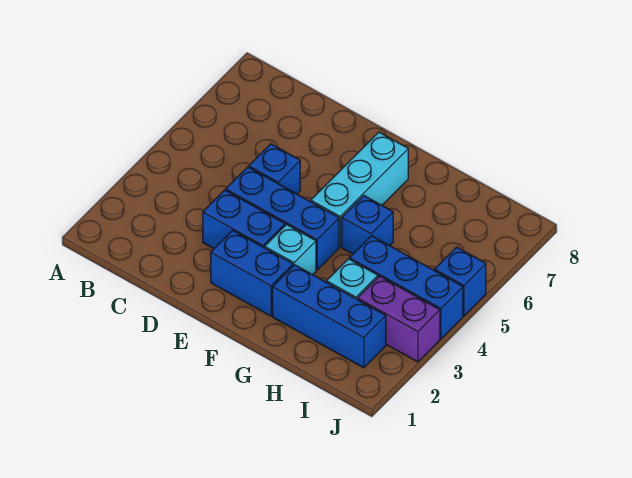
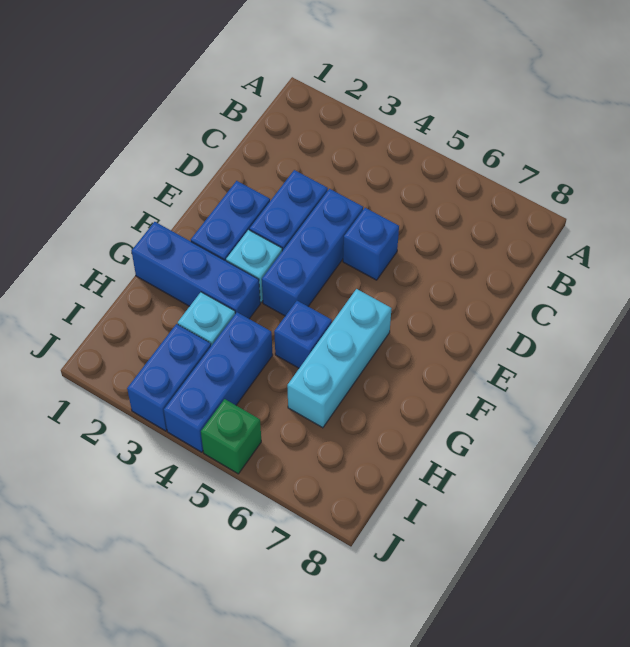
cyan brick F5:F7 level 1 -> cyan brick F6:H6 level 1
blue brick G2:I2 level 1 -> blue brick G1:G3 level 1
purple brick I3:J3 level 1 -> blue brick I3:J3 level 1
blue brick J5 level 1 -> green brick J5 level 1

